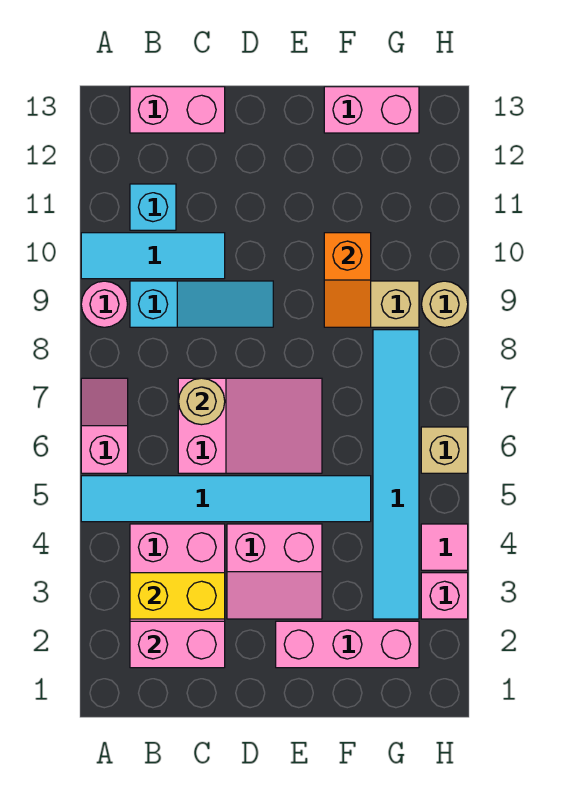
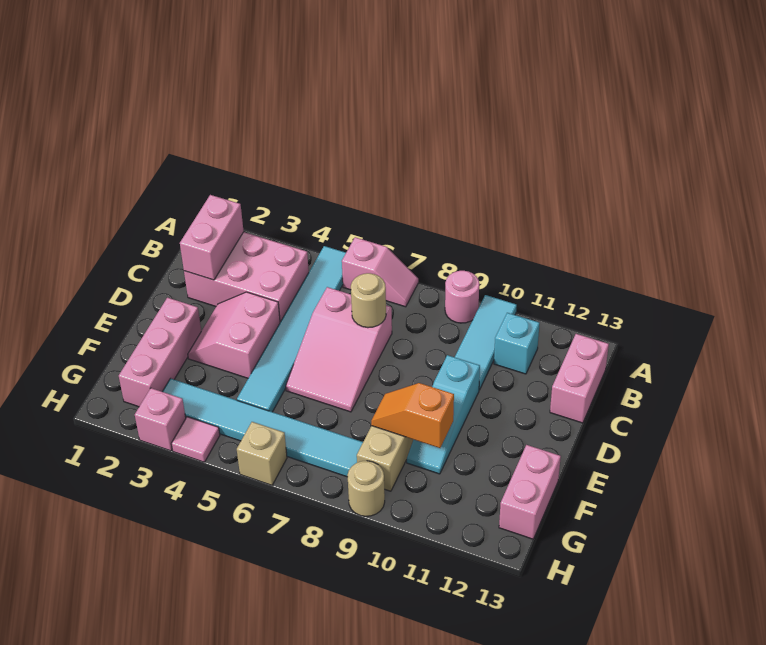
yellow brick B3:C3 level 2 -> none
cyan slope B9:D9 level 1 top B -> cyan slope D10:F10 level 1 top D

